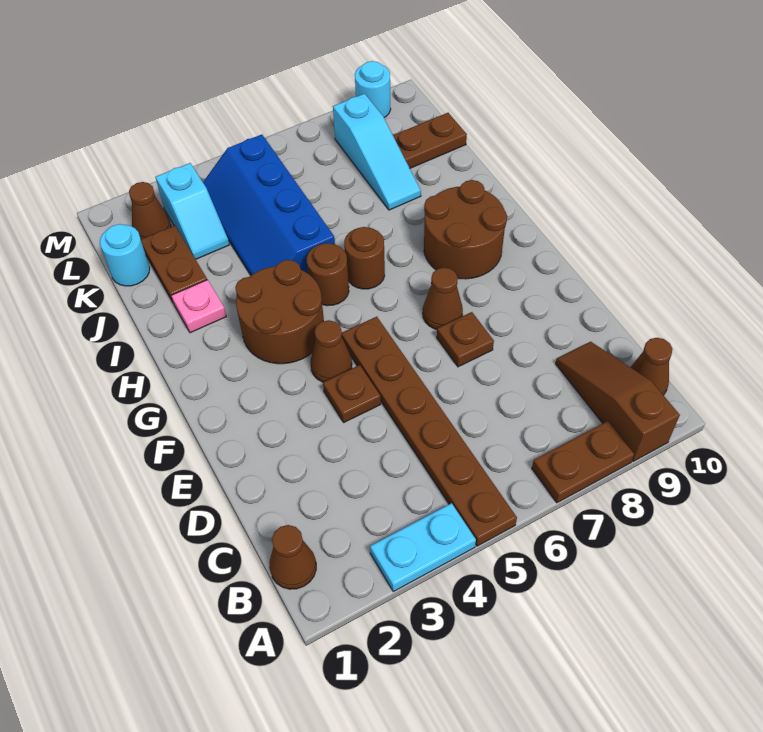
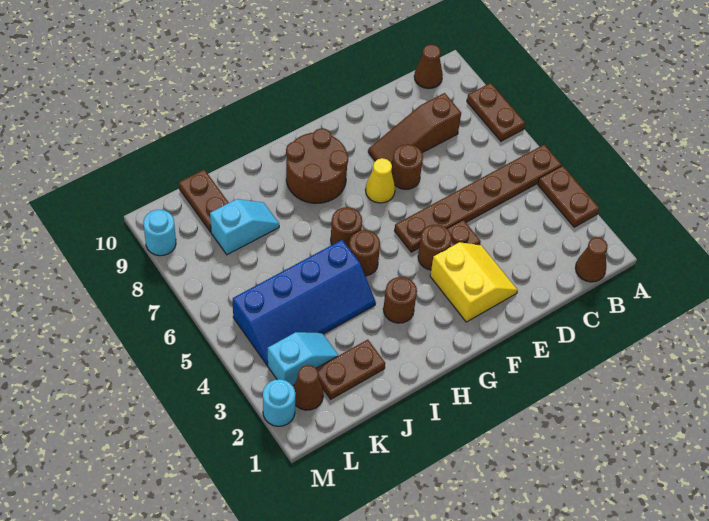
cyan plate A3:A4 level 1 -> brown plate A3:A4 level 1
brown slope A9:C9 level 1 top A -> brown slope C8:E8 level 1 top C
none -> yellow slope E2:F3 level 1 top F
brown plate E7 level 1 -> brown round brick E7 level 1
brown cone F4 level 1 -> brown round brick F4 level 1
brown cone F7 level 1 -> yellow cone F7 level 1
brown round brick G3:H4 level 1 -> brown round brick H3 level 1
pink plate I2 level 1 -> none
cyan slope J8:L8 level 1 top L -> cyan slope J8:K8 level 1 top K
cyan round brick K1 level 1 -> cyan round brick M2 level 1

